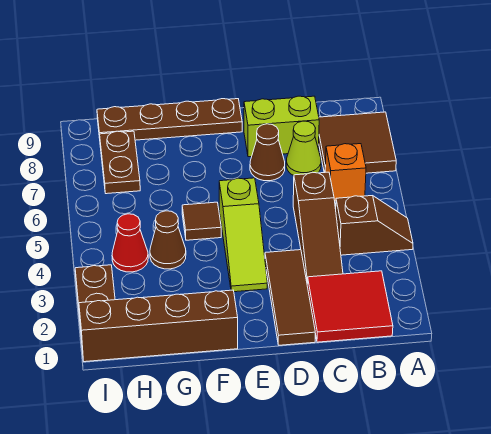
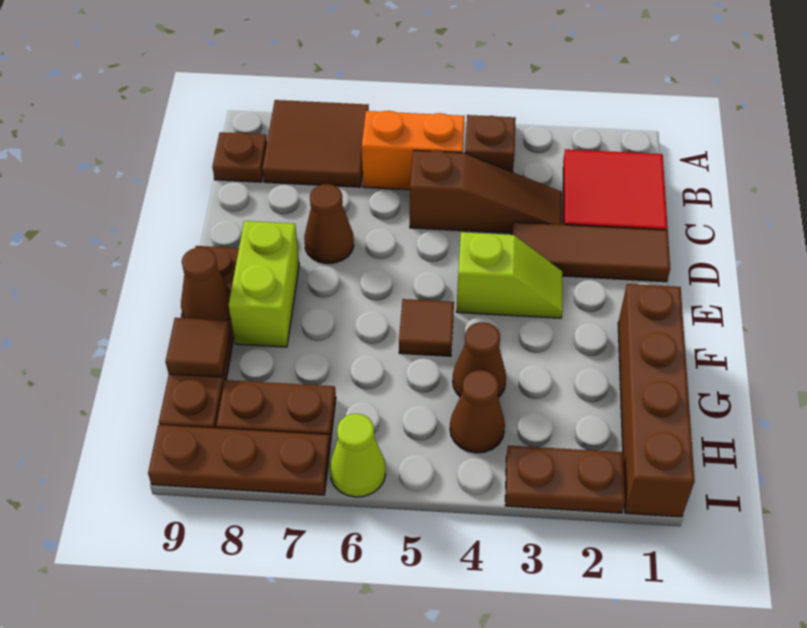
orange brick B6 level 1 -> orange brick B5:B6 level 1
none -> brown plate B9 level 1
lime cone C7 level 1 -> lime cone I6 level 1
lime brick C8:D8 level 1 -> lime brick E8:F8 level 1
lime slope E3:E5 level 1 top 5 -> lime slope E3:E4 level 1 top 4
none -> brown cone F9 level 2
none -> brown tile G9 level 2
red cone H4 level 1 -> brown cone H4 level 1
none -> brown plate I7:I9 level 1

